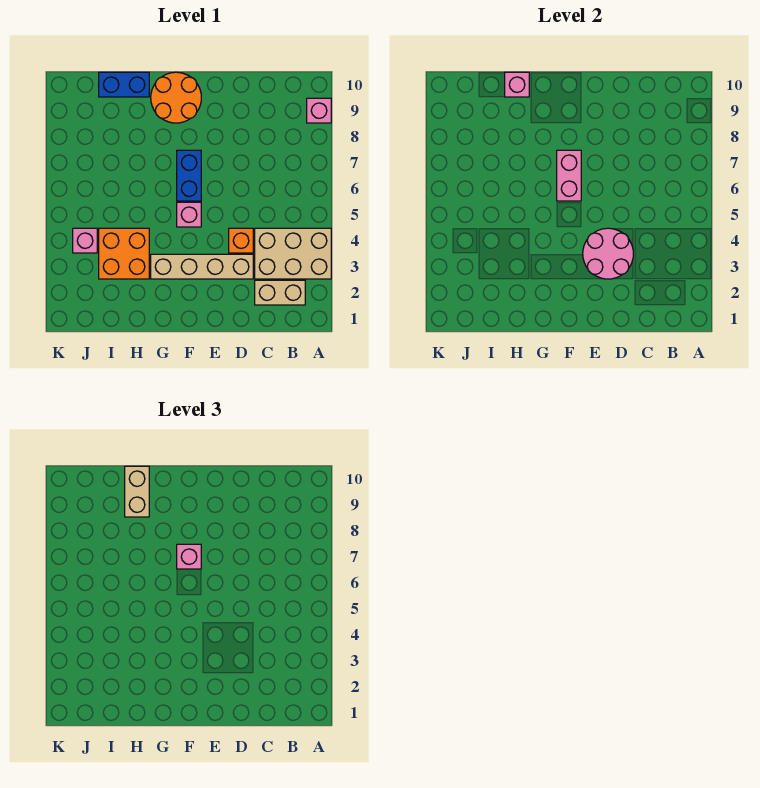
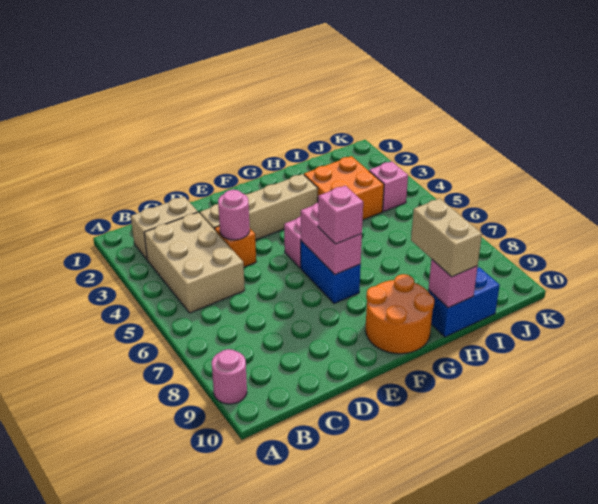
tan brick A3:C4 level 1 -> tan brick B3:C5 level 1
pink brick A9 level 1 -> pink round brick A9 level 1
pink round brick D3:E4 level 2 -> pink round brick D4 level 2

